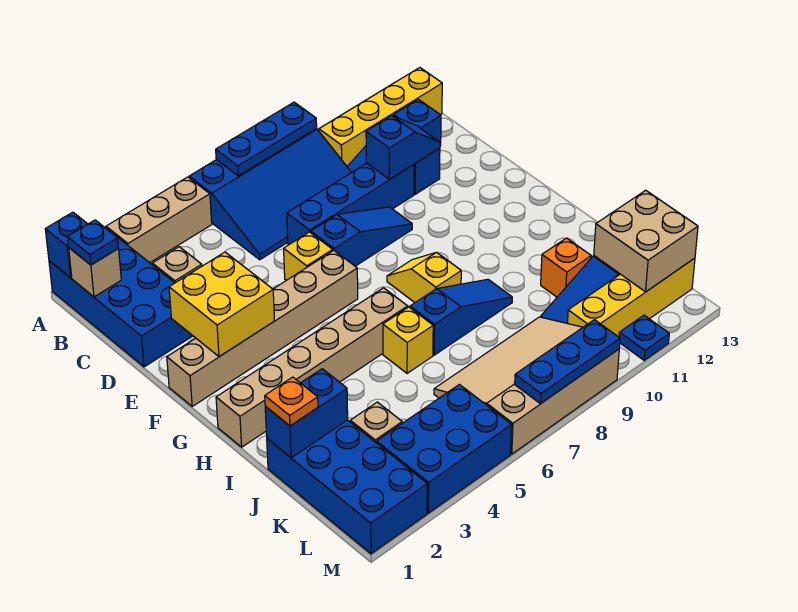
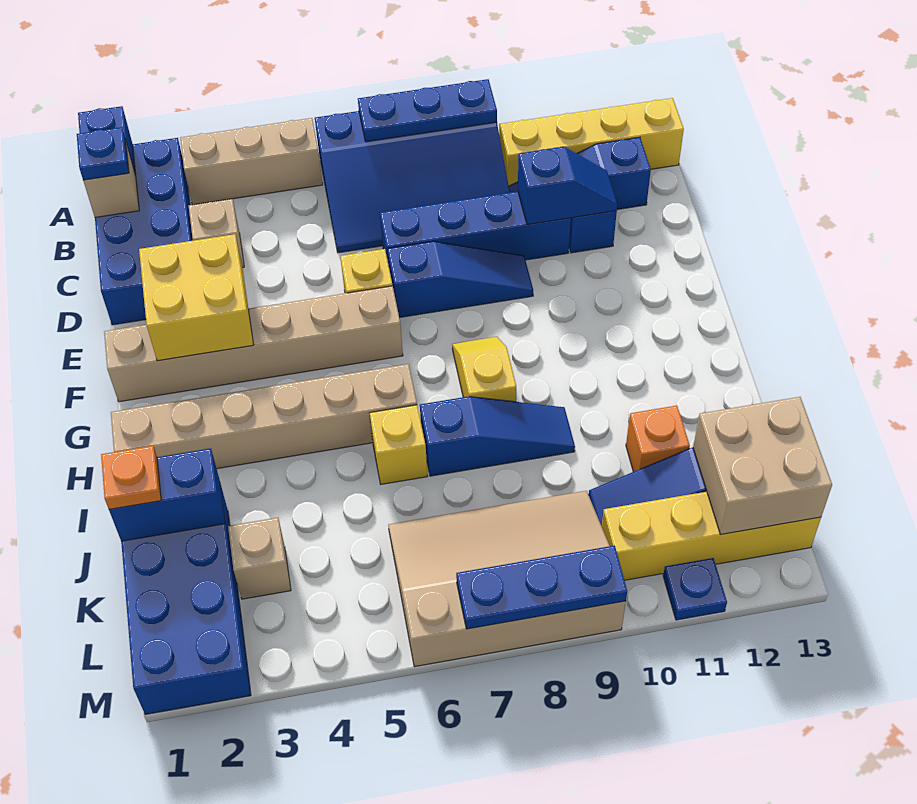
blue brick L3:M5 level 1 -> none

